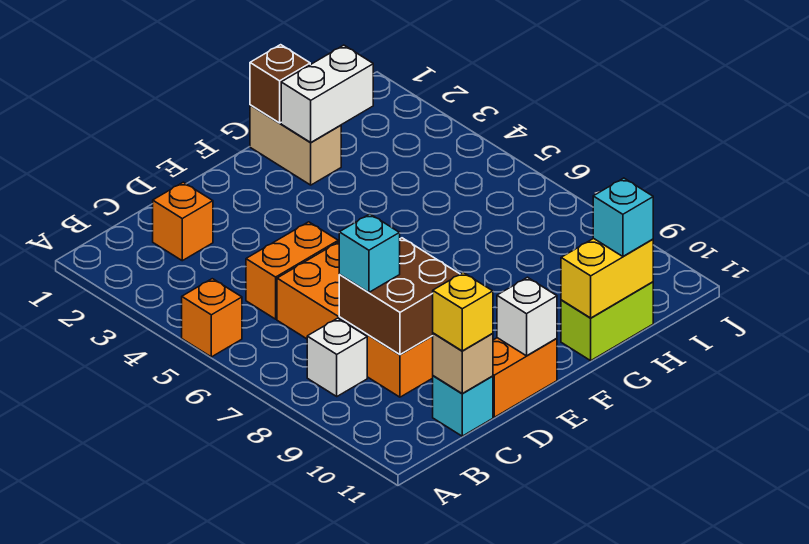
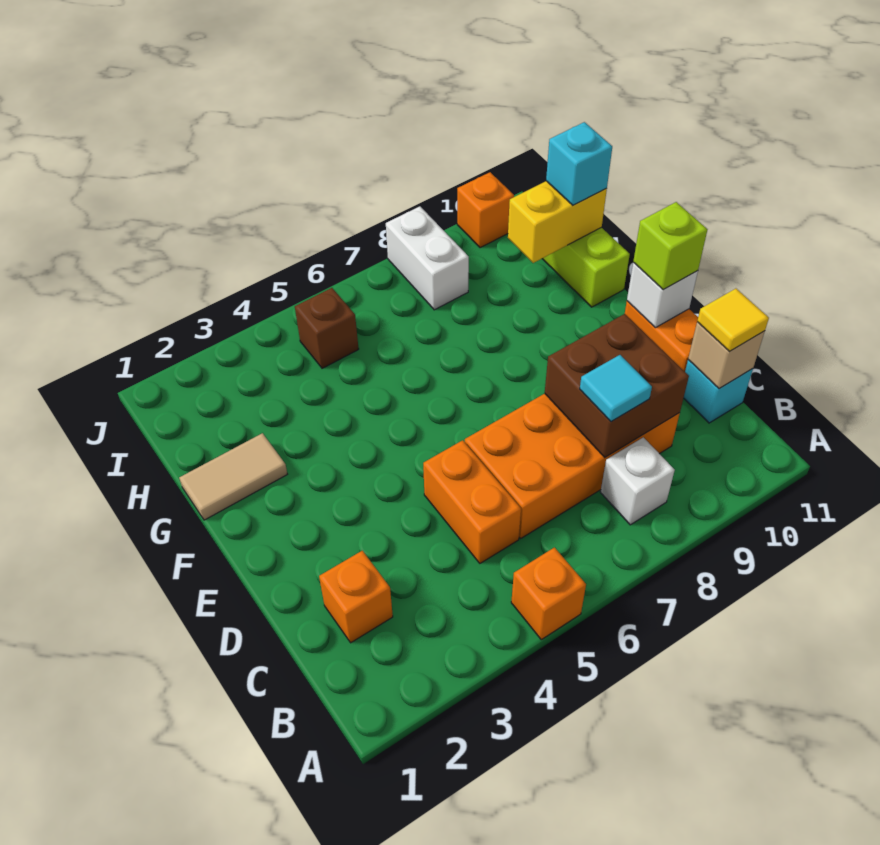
cyan brick C8 level 3 -> cyan tile C8 level 3
yellow brick C11 level 3 -> yellow tile C11 level 3
none -> lime brick E11 level 3
tan brick G1:G2 level 1 -> tan tile G1:G2 level 1
brown brick G1 level 2 -> brown brick I5 level 1
white brick G2:H2 level 2 -> white brick I8:J8 level 1
yellow brick G11:H11 level 2 -> yellow brick H10:H11 level 2
none -> orange brick J10 level 1

